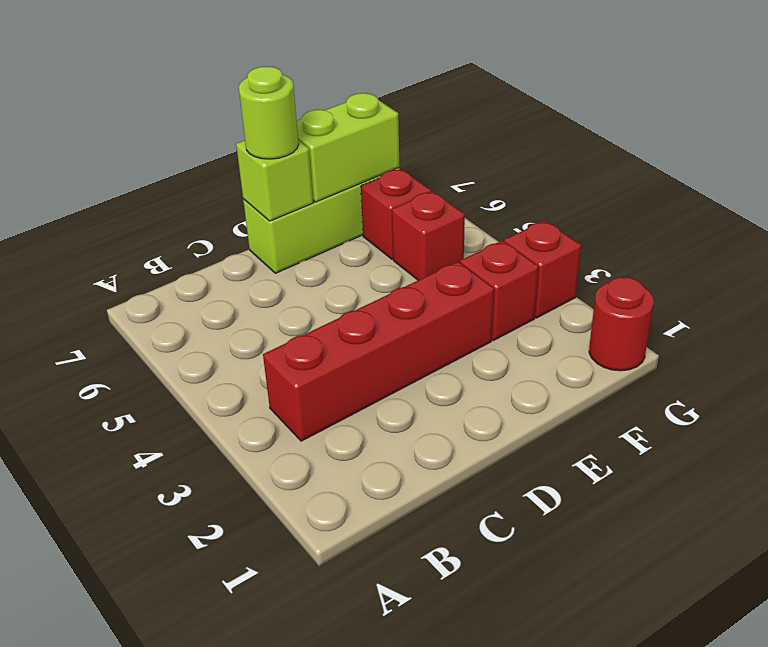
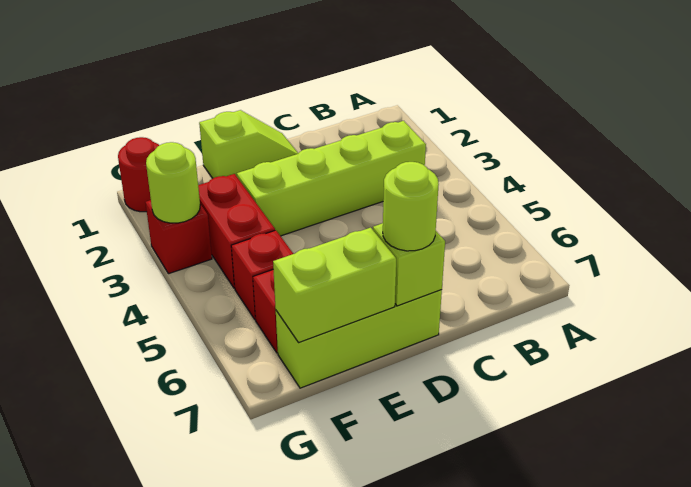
red brick B3:E3 level 1 -> lime brick B3:E3 level 1
none -> lime slope D1:E1 level 1 top E
red brick F3 level 1 -> red brick F3:F4 level 1
none -> lime round brick G3 level 2

